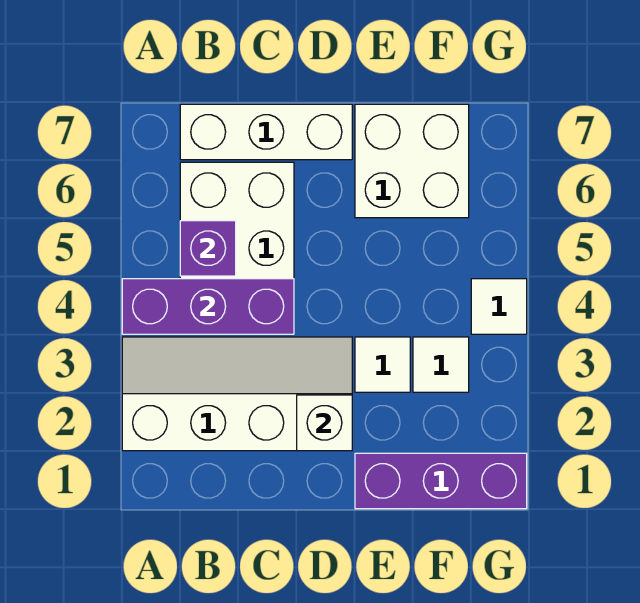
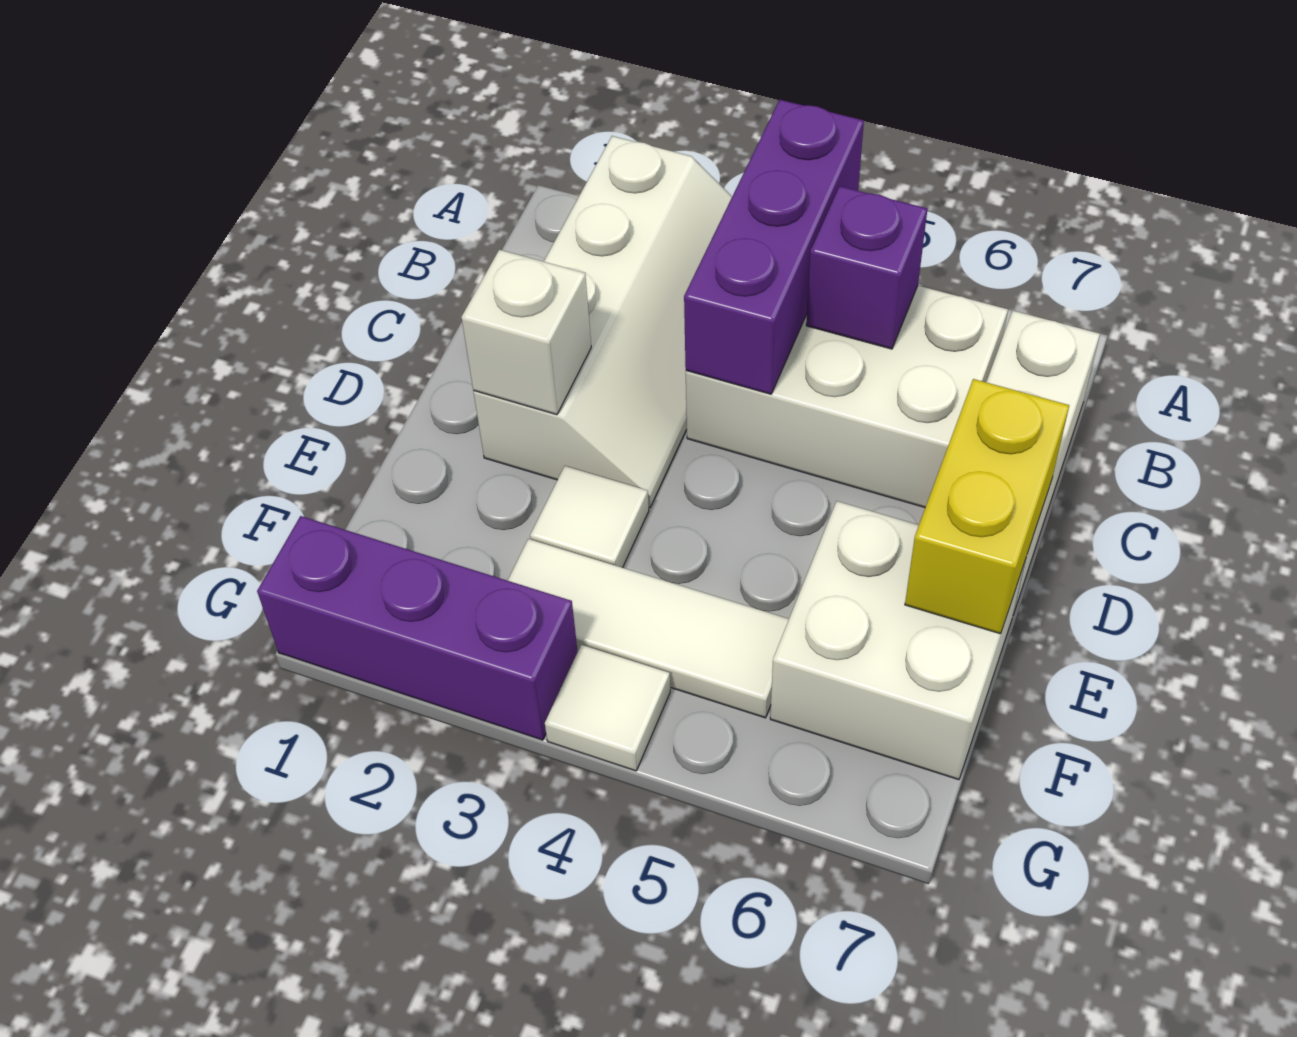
none -> yellow brick D7:E7 level 2
purple brick E1:G1 level 1 -> purple brick G1:G3 level 1
white tile F3 level 1 -> white tile F3:F5 level 1

